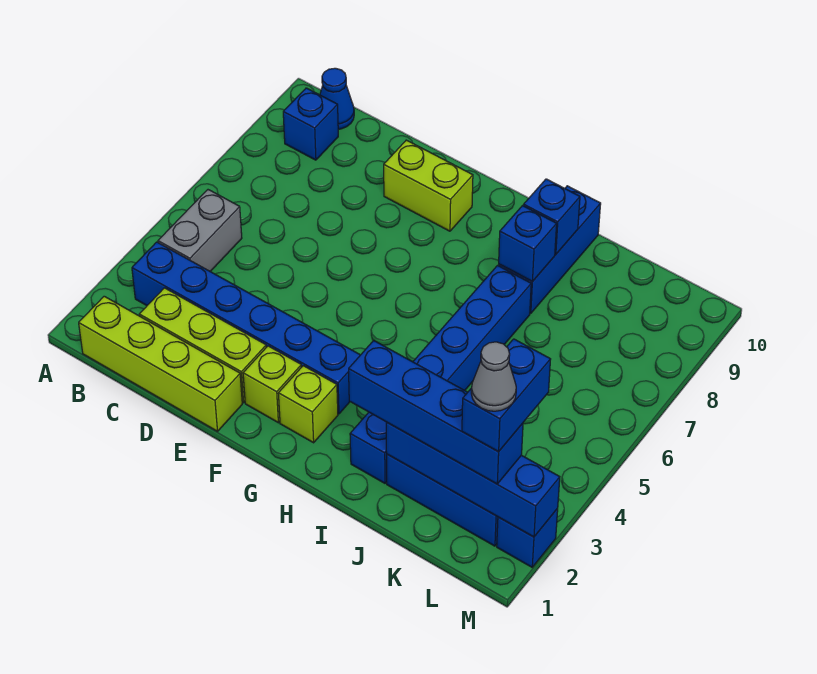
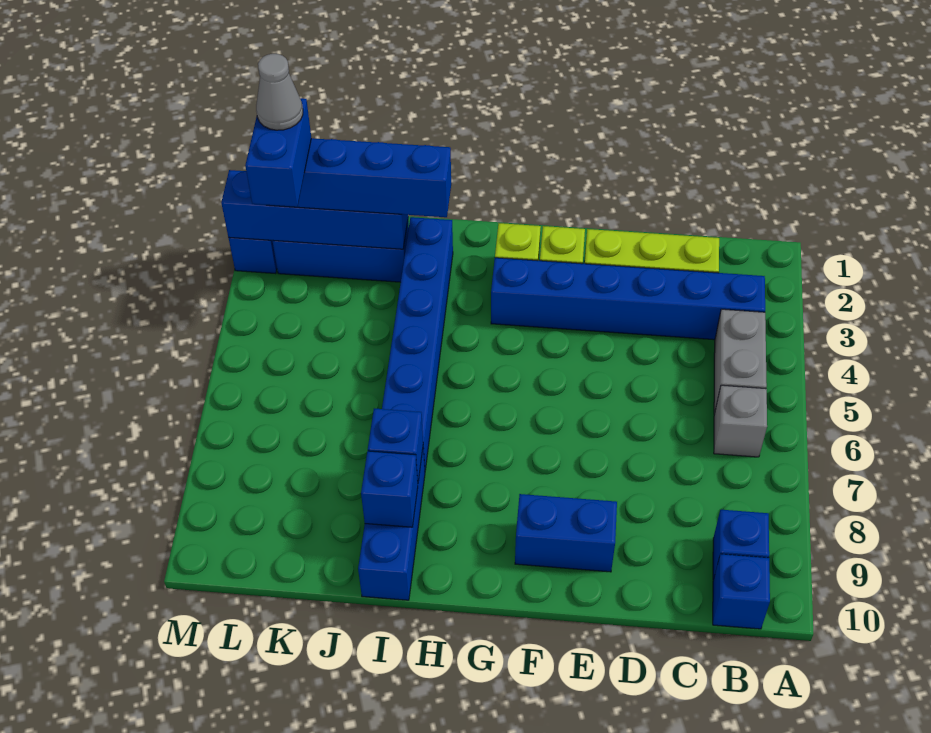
lime brick B1:E1 level 1 -> none
none -> grey brick B6 level 1
blue cone B10 level 1 -> blue brick B10 level 1
lime brick E9:F9 level 1 -> blue brick E9:F9 level 1

